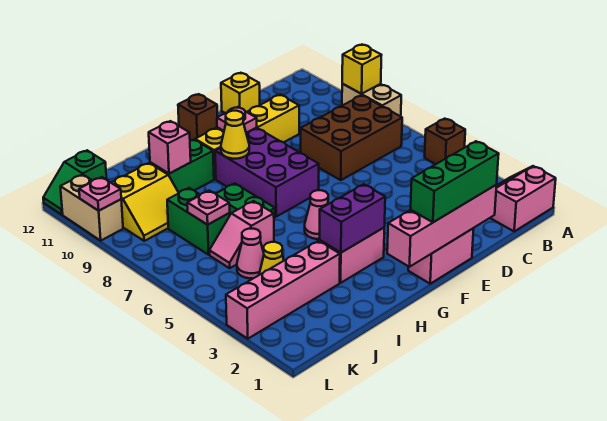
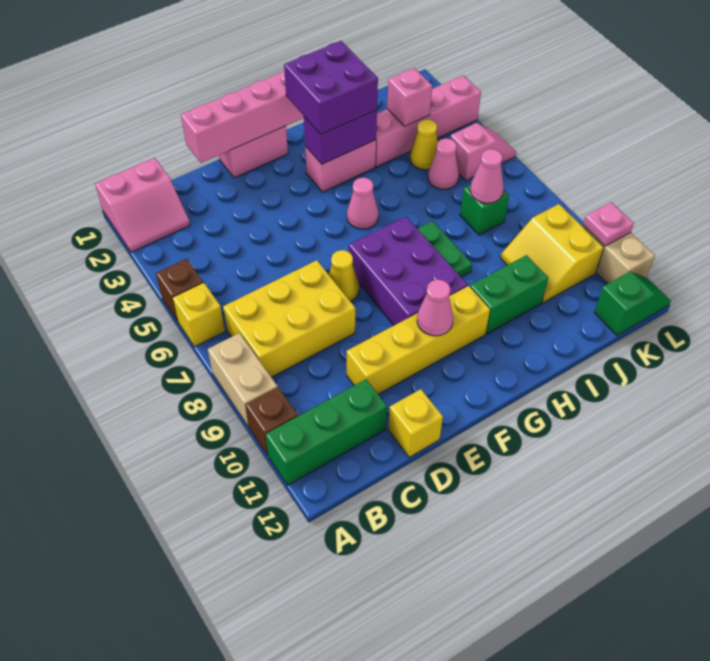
yellow brick A9 level 2 -> yellow brick A6 level 1
brown brick B7:D8 level 1 -> yellow brick B7:D8 level 1
green brick D1:F1 level 3 -> green brick A11:C11 level 1
pink plate F10 level 2 -> pink cone F10 level 2
brown brick F12 level 1 -> brown brick A10 level 1
none -> purple brick G2:H3 level 3
yellow cone G9 level 2 -> yellow cone E7 level 1
pink slope I6:J6 level 1 top I -> pink slope K5:L5 level 1 top K
pink brick I10 level 2 -> pink brick J3 level 2
green brick J7:J8 level 1 -> green brick J7 level 1
pink plate J7 level 2 -> pink cone J7 level 2
yellow slope J9:K10 level 1 top 10 -> yellow slope J9:K10 level 1 top K

